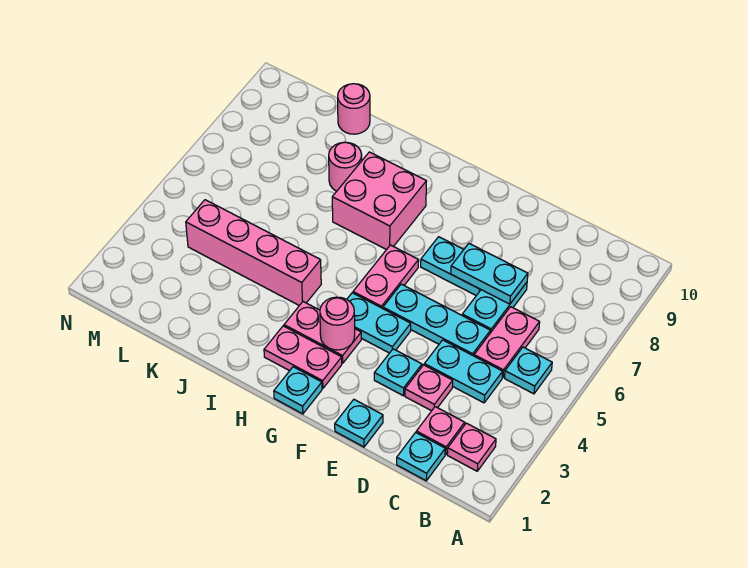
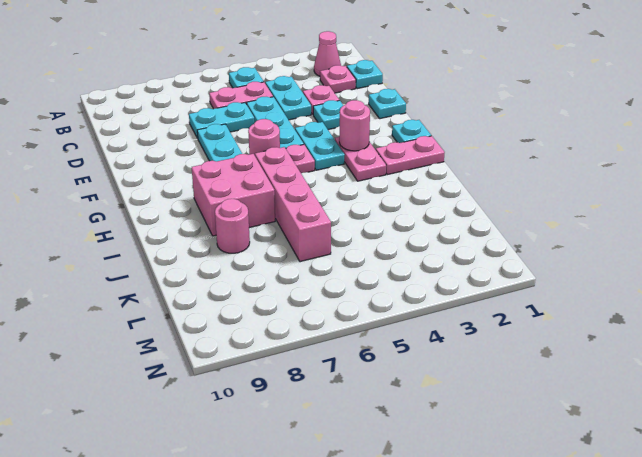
pink plate B2 level 1 -> pink cone B2 level 1
cyan plate D7:E7 level 2 -> none
pink plate G2:H2 level 1 -> pink plate H1:H2 level 1
pink brick I4:L4 level 1 -> pink brick H6:K6 level 1
pink round brick K10 level 1 -> pink round brick G6 level 2

